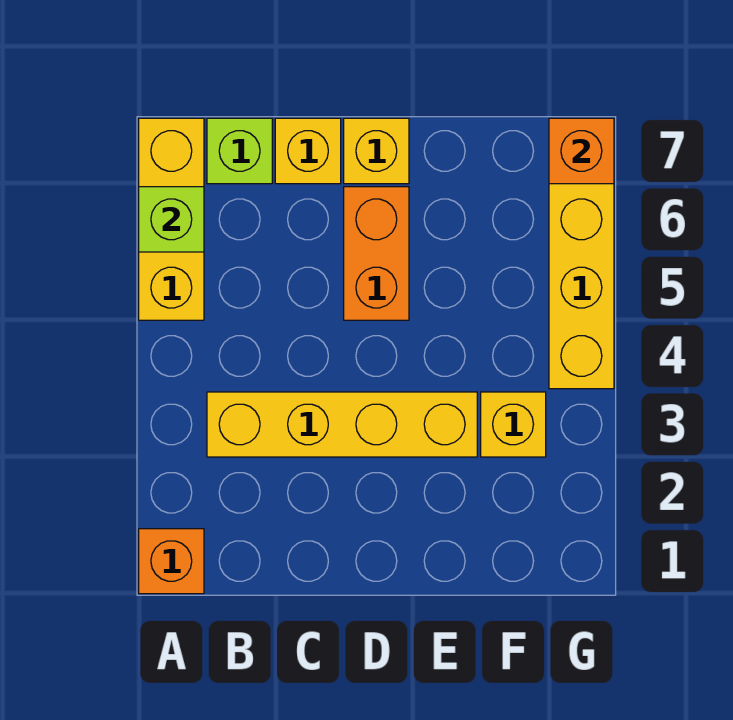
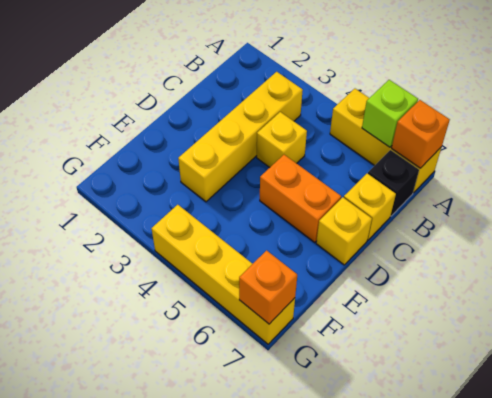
orange brick A1 level 1 -> orange brick A7 level 2
lime brick B7 level 1 -> black brick B7 level 1
yellow brick F3 level 1 -> yellow brick C4 level 1

